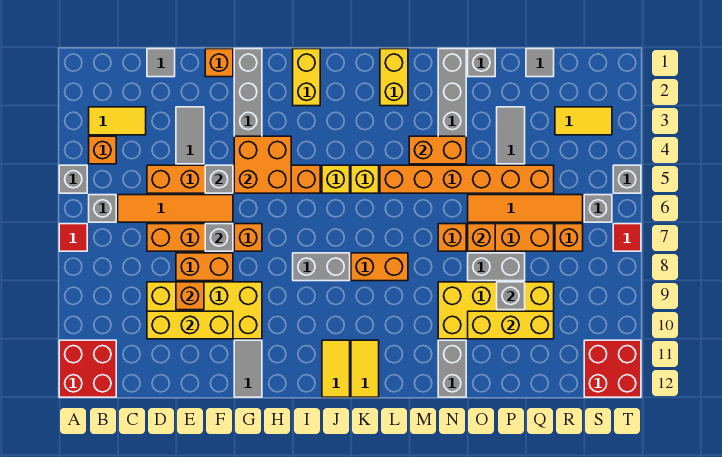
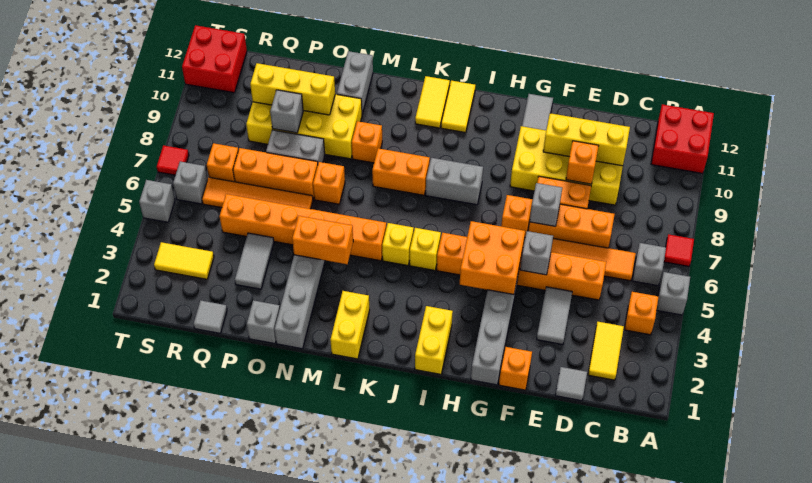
yellow tile B3:C3 level 1 -> yellow tile C2:C3 level 1
orange brick O7 level 2 -> orange brick M9 level 1

